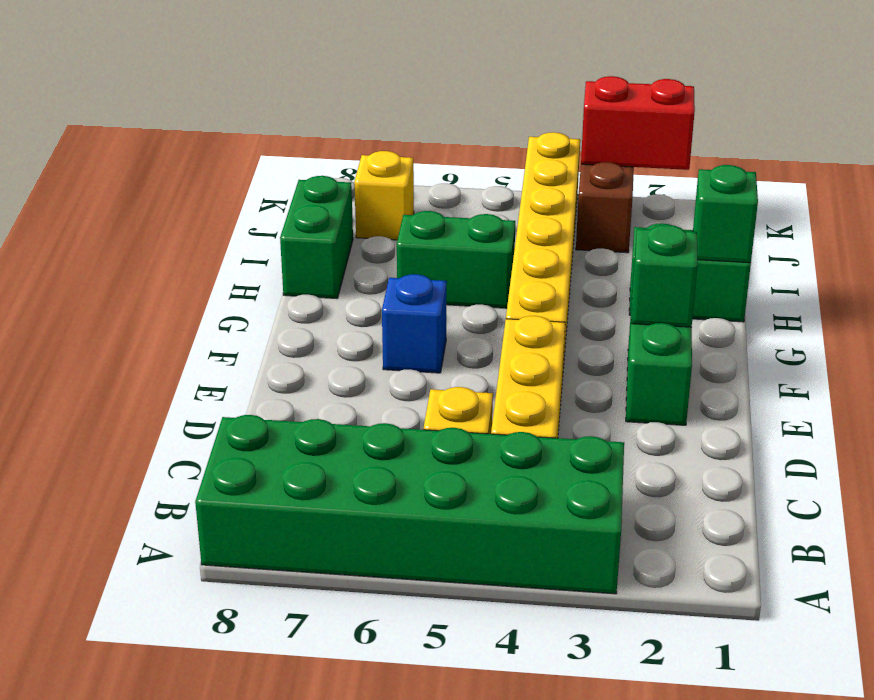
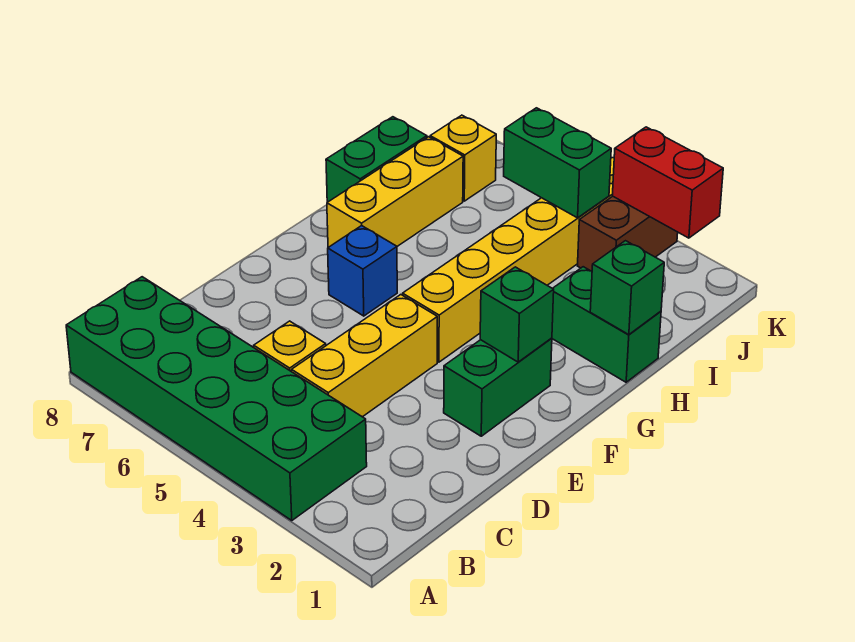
none -> yellow brick G7:I7 level 1
green brick H5:H6 level 1 -> green brick J4:J5 level 2

